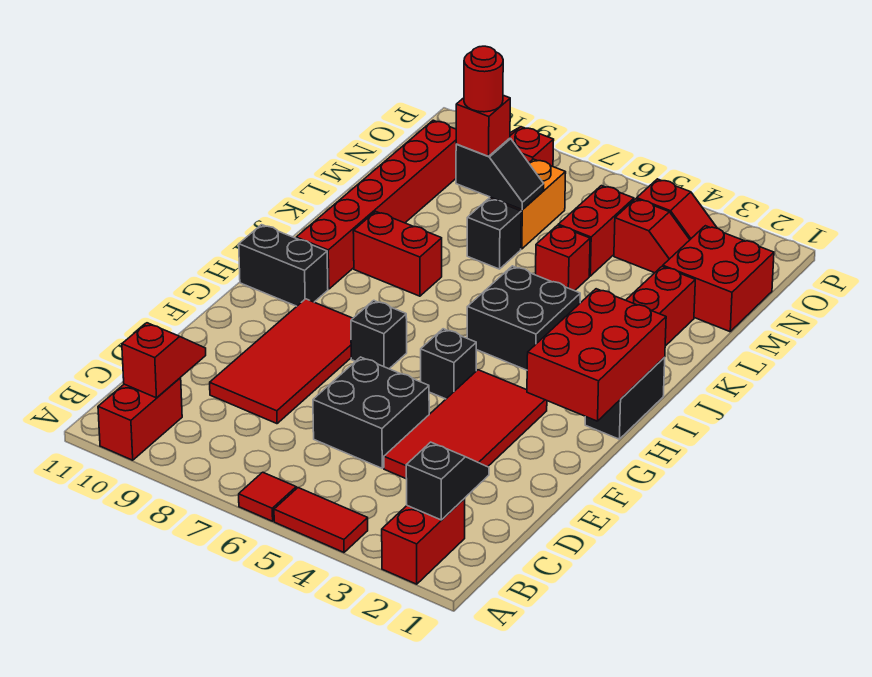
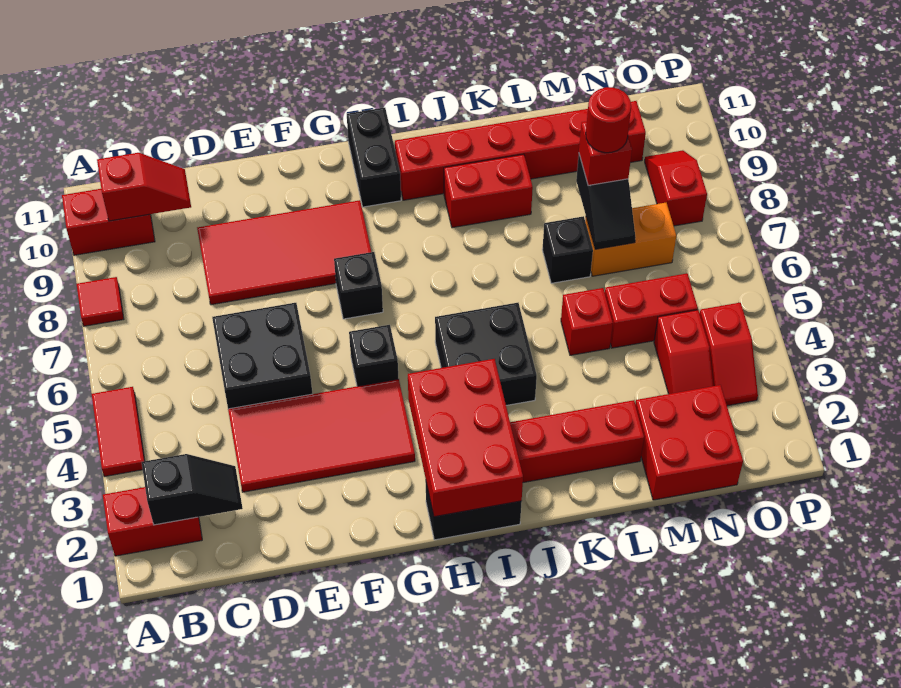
red tile A6 level 1 -> red tile A8 level 1
red brick G1:I2 level 2 -> red brick H1:I3 level 2
red brick J8:J9 level 1 -> red brick J9:K9 level 1

